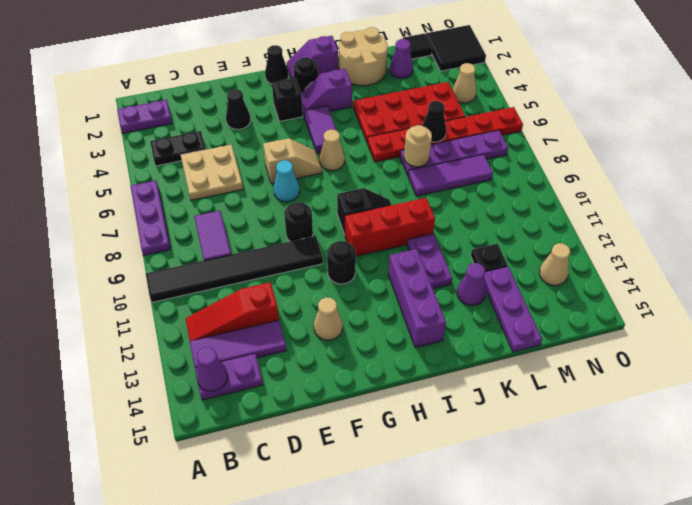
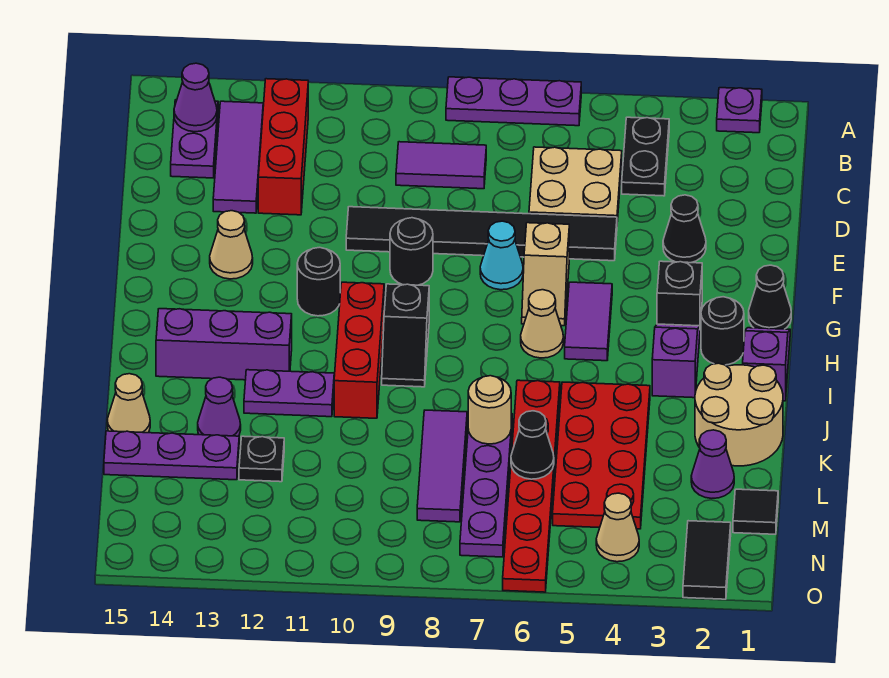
purple plate A2:B2 level 1 -> purple plate A2 level 1
black tile A10:F10 level 1 -> black tile E5:E10 level 1
red slope B12:D12 level 1 top D -> red brick B12:D12 level 1
purple tile H4:H5 level 1 -> purple tile G5:H5 level 1
black tile N1:O2 level 1 -> black tile N2:O2 level 1
tan cone N13 level 1 -> tan cone K15 level 1

